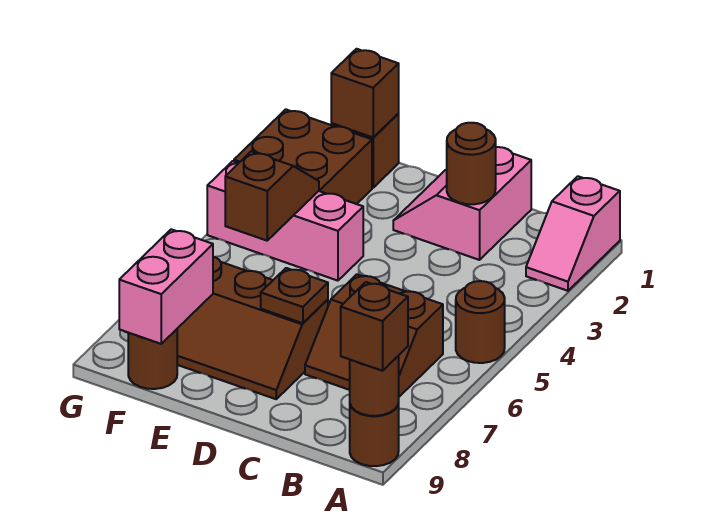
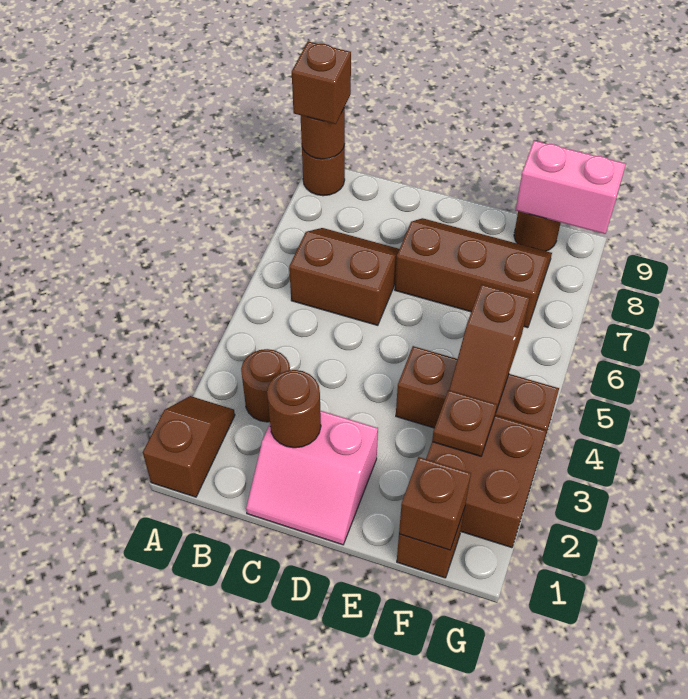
pink slope A1:A2 level 1 top 1 -> brown slope A1:A2 level 1 top 1
brown round brick A5 level 1 -> brown round brick B3 level 1
pink slope C1:D2 level 1 top C -> pink slope C1:D2 level 1 top 2
brown plate D7 level 2 -> brown plate F3 level 2
pink brick E4:G4 level 1 -> brown brick E4:G4 level 1
pink brick F8:F9 level 2 -> pink brick F9:G9 level 2

